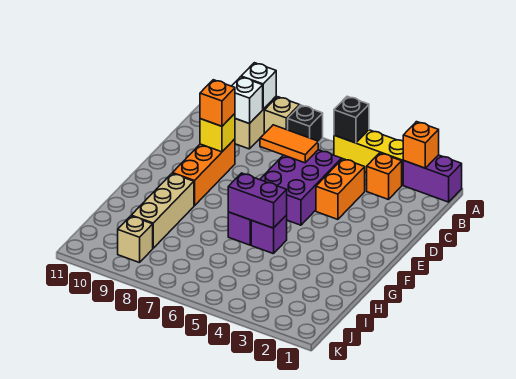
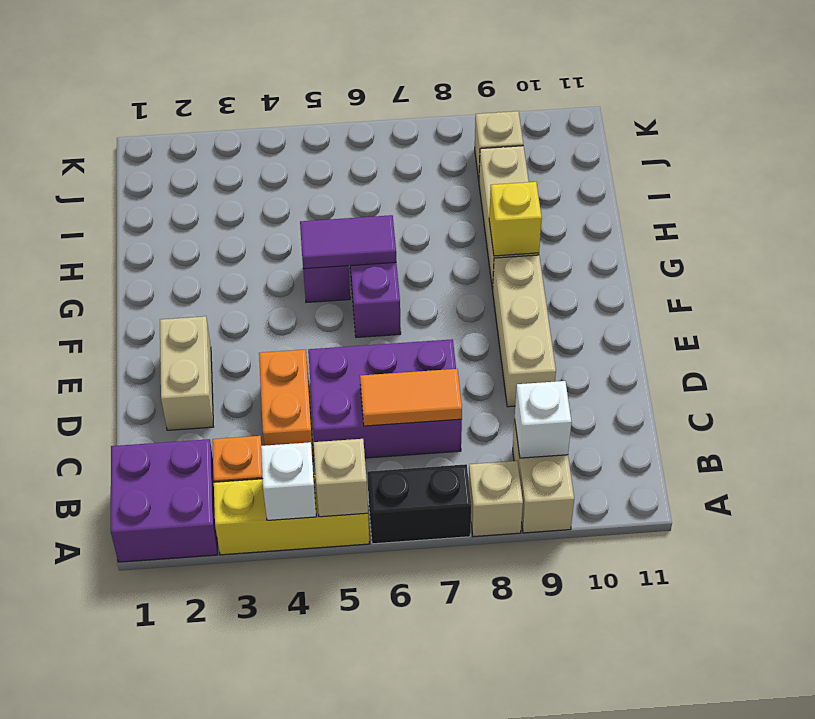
purple brick A1:A2 level 1 -> purple brick A1:B2 level 1
orange brick A2 level 2 -> none
black brick A5 level 2 -> tan brick A5 level 2
black brick A7 level 1 -> black brick A6:A7 level 1
white brick A9 level 2 -> white brick A4 level 2
purple brick C5:E6 level 1 -> purple brick C5:D7 level 1
none -> tan brick D2:E2 level 1
orange brick D9:F9 level 1 -> tan brick D9:F9 level 1
yellow brick D9 level 2 -> yellow brick G9 level 2
orange brick D9 level 3 -> none
purple brick G5:G6 level 2 -> purple tile G5:G6 level 2

